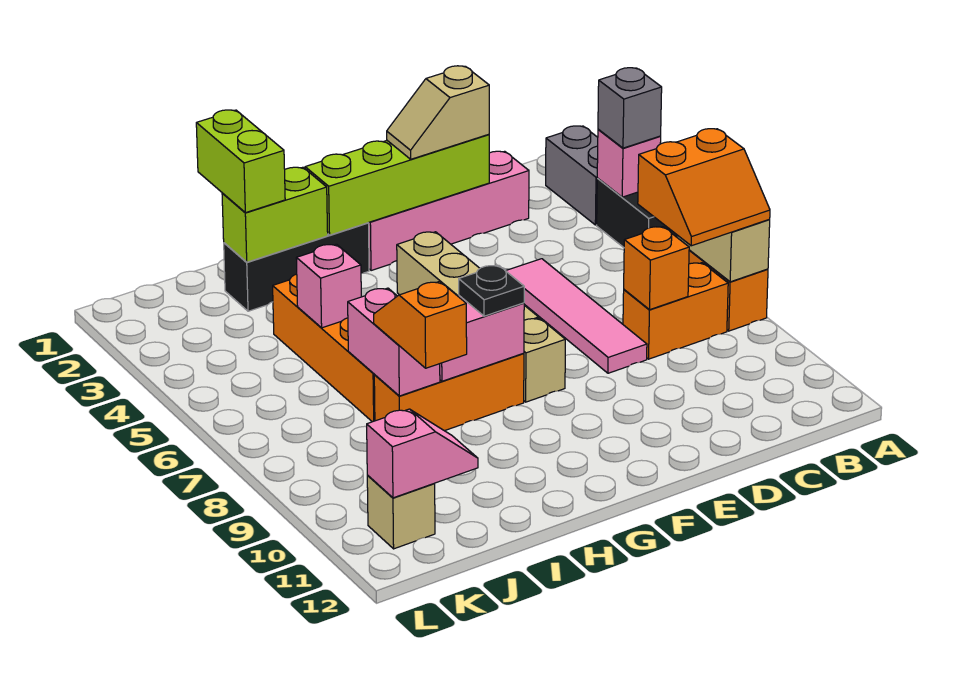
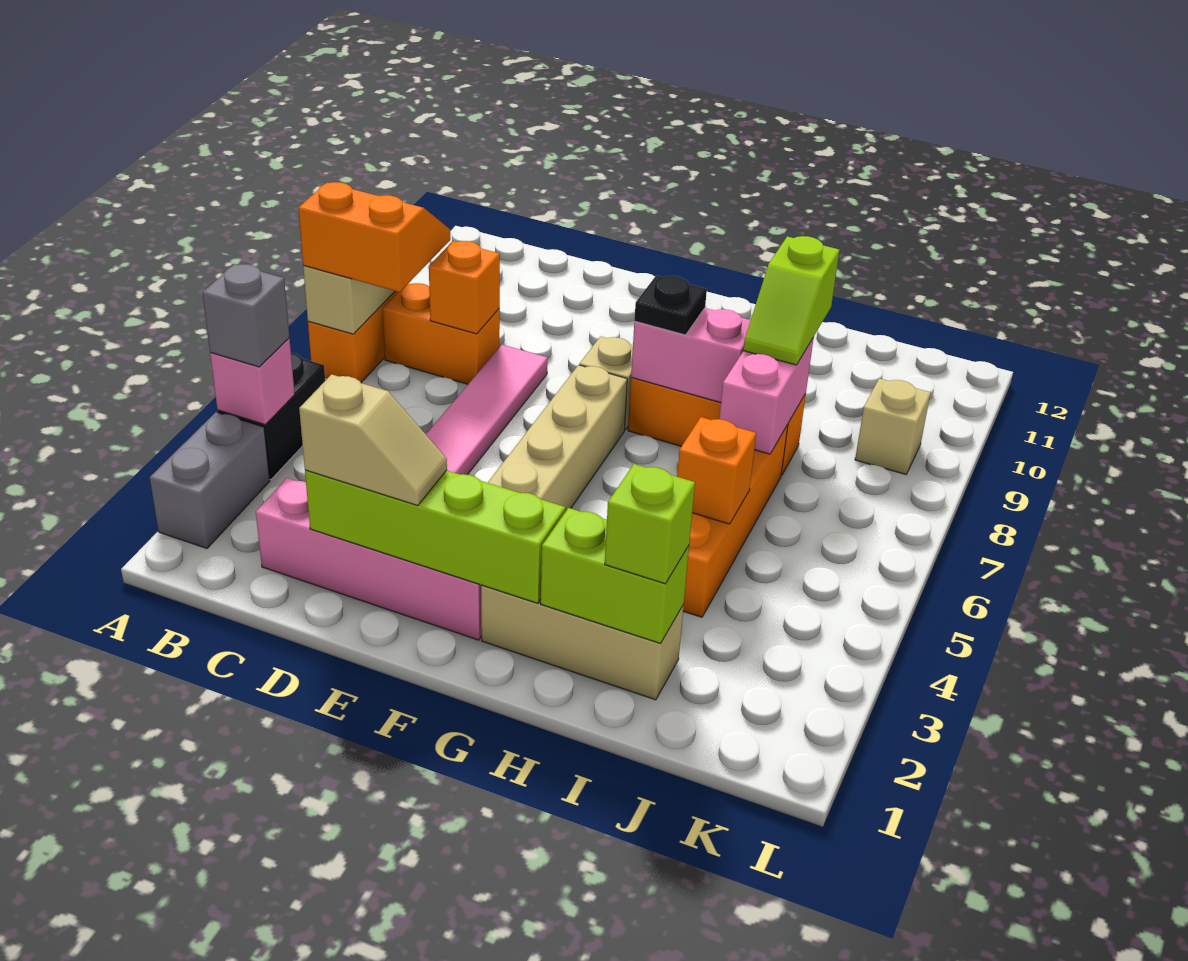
black brick G2:I2 level 1 -> tan brick G2:I2 level 1
lime brick I1:I2 level 3 -> lime brick I2 level 3
pink brick I5 level 2 -> orange brick I5 level 2
orange slope I8:I9 level 3 top 9 -> lime slope I8:I9 level 3 top 9
pink slope J11:K11 level 2 top K -> none
tan brick K11 level 1 -> tan brick K9 level 1

